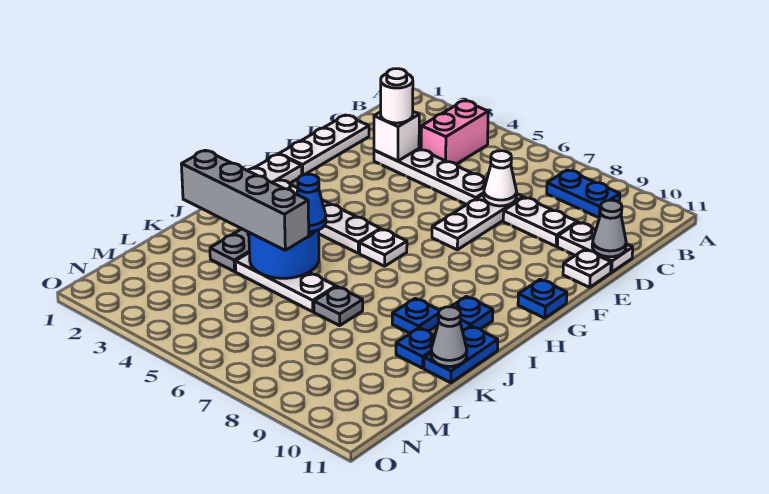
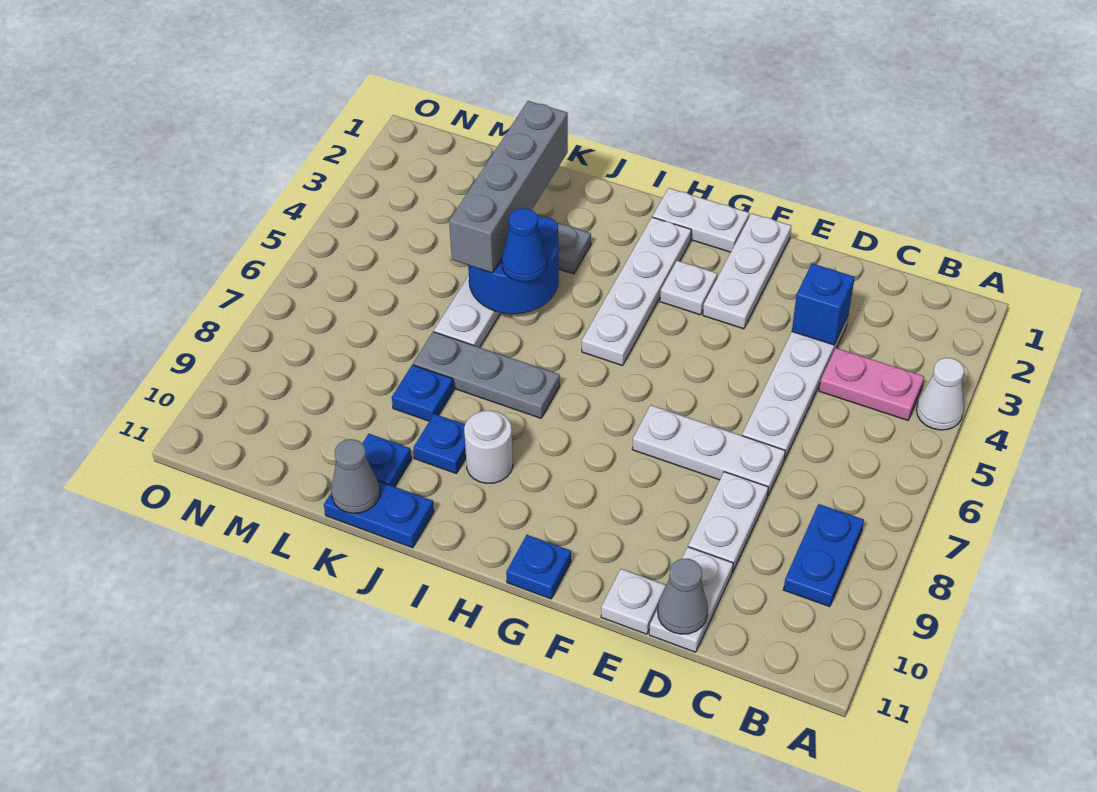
pink brick B4:C4 level 1 -> pink plate B4:C4 level 1
white plate D1:F1 level 1 -> white plate F1:F3 level 1
white brick D3 level 2 -> blue brick D3 level 2
white round brick D3 level 3 -> white round brick I9 level 1
white cone D7 level 2 -> white cone A4 level 1
white plate H6 level 1 -> white plate G3 level 1
blue plate I10 level 1 -> blue plate K8 level 1
grey plate K7 level 1 -> grey plate I7:K7 level 1

